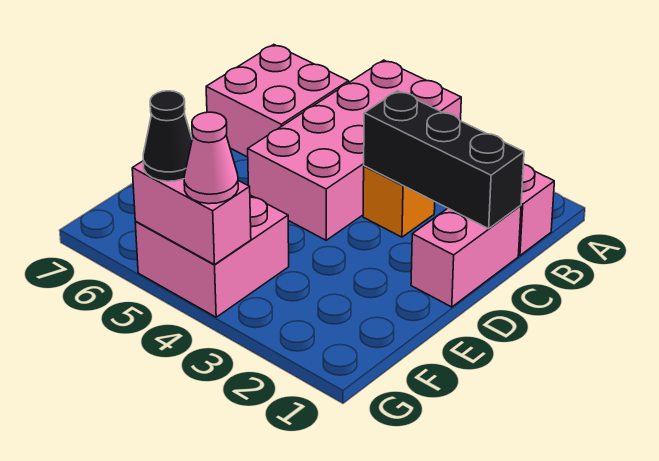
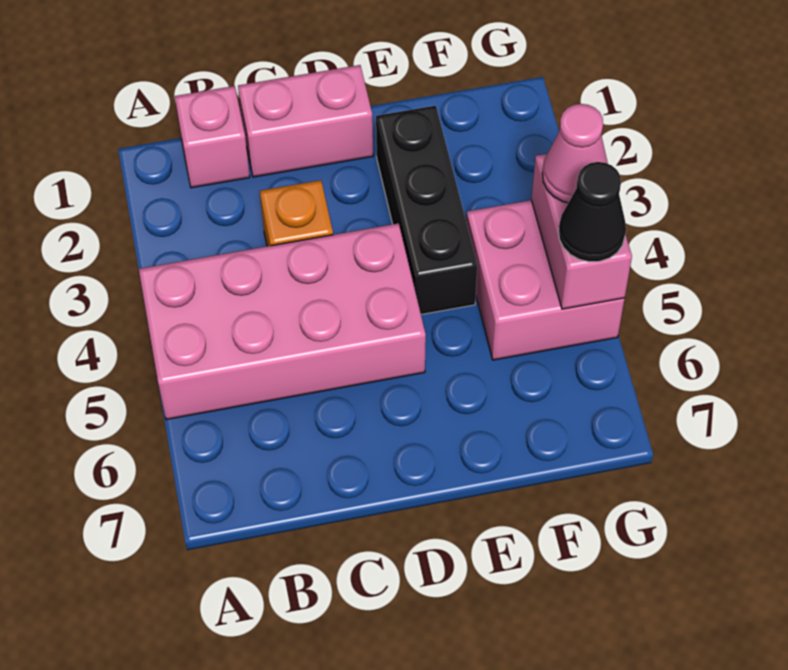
pink brick B6:C7 level 1 -> none
black brick C1:C3 level 2 -> black brick E2:E4 level 1

